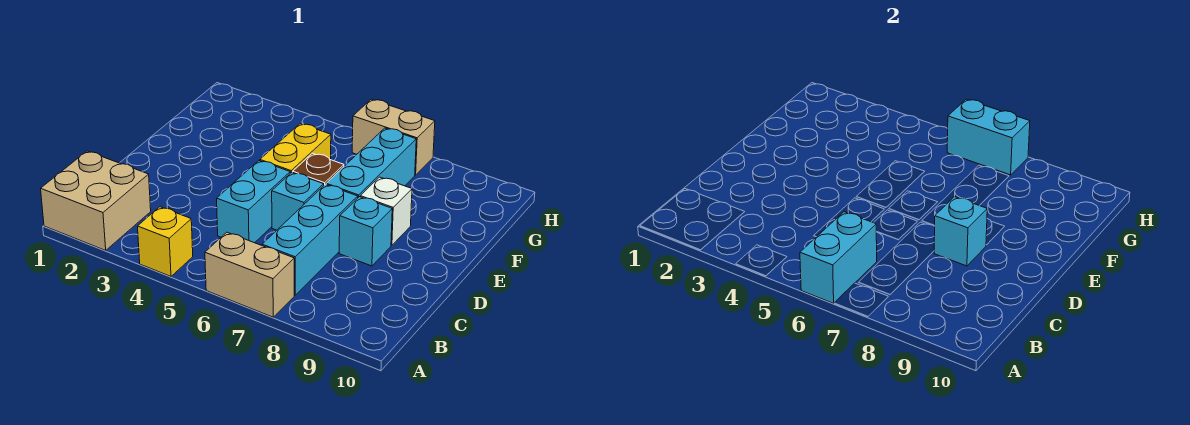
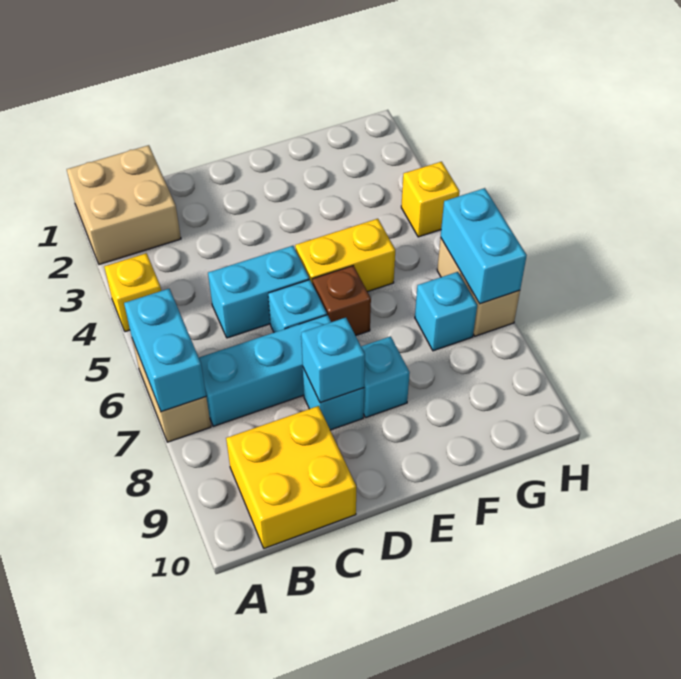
cyan brick A6:B6 level 2 -> cyan brick A6:A7 level 2
none -> yellow brick B9:C10 level 1
cyan brick E7:G7 level 1 -> cyan brick G7 level 1
white brick E8 level 1 -> cyan brick E8 level 1
none -> yellow brick H4 level 1

